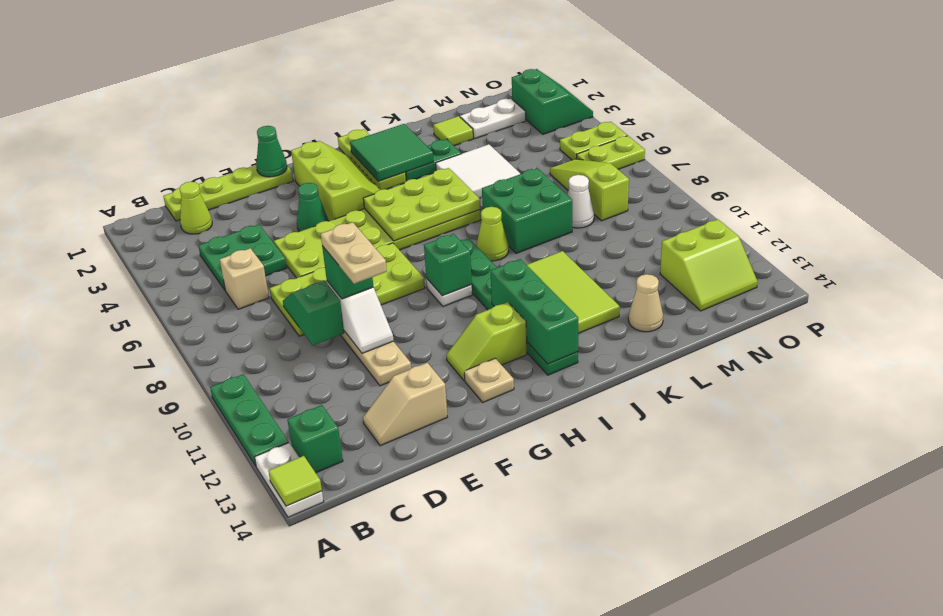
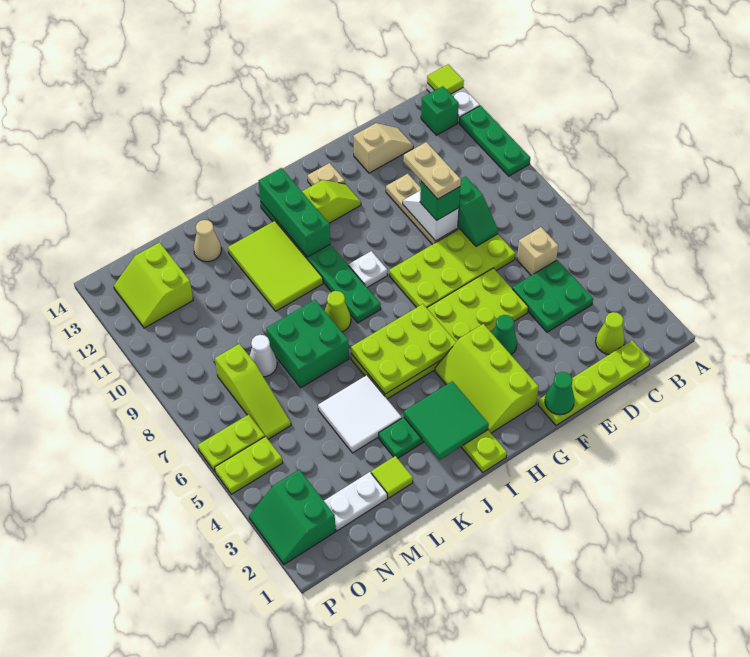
green brick H9 level 2 -> none
lime slope N12:O13 level 1 top 12 -> lime slope N12:O13 level 1 top N

